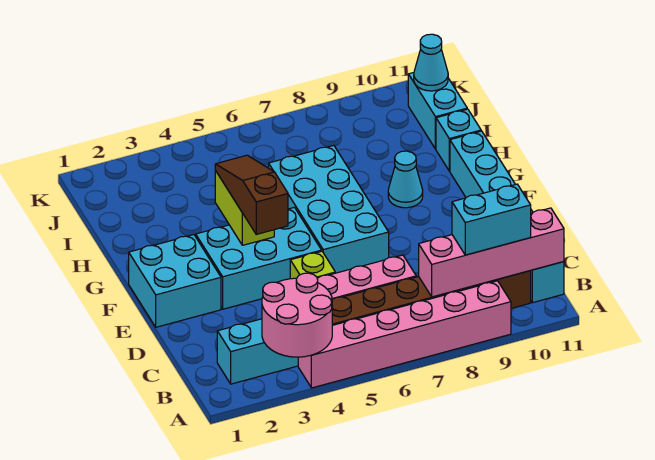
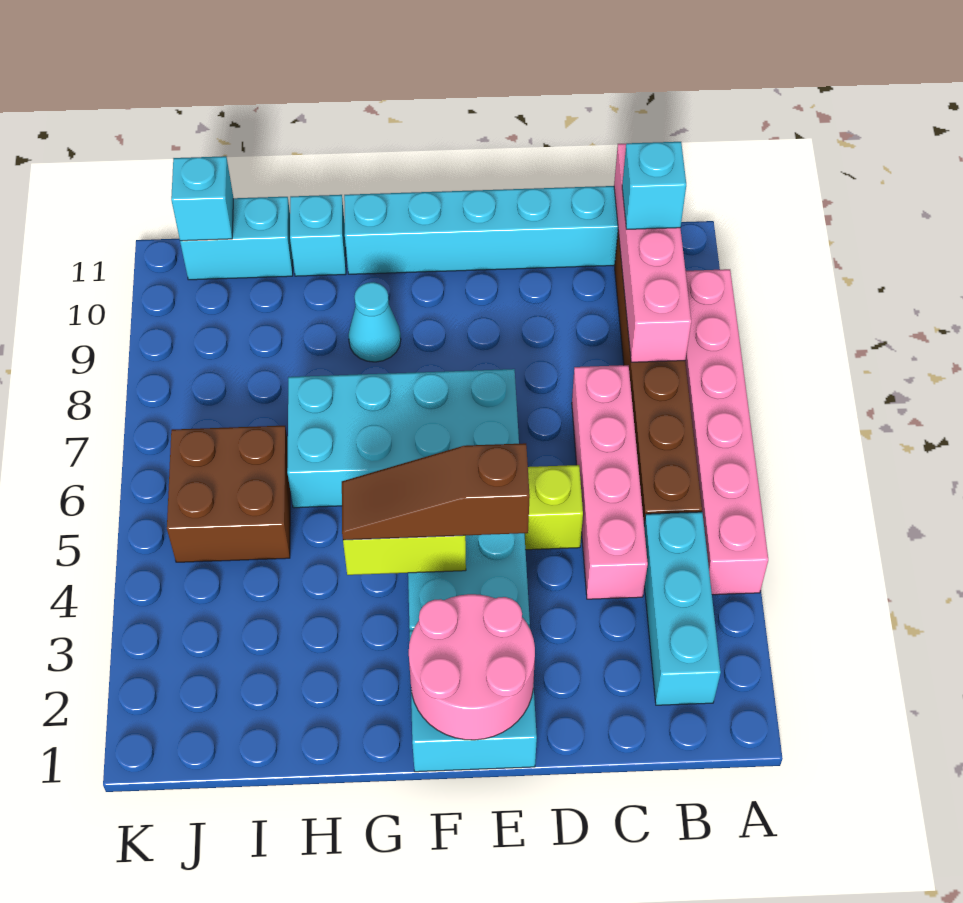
pink round brick A3:B4 level 2 -> pink round brick E1:F2 level 2
cyan brick B9:B10 level 3 -> cyan brick B10 level 3
none -> brown brick I5:J6 level 1
cyan cone J11 level 2 -> cyan brick J11 level 2

